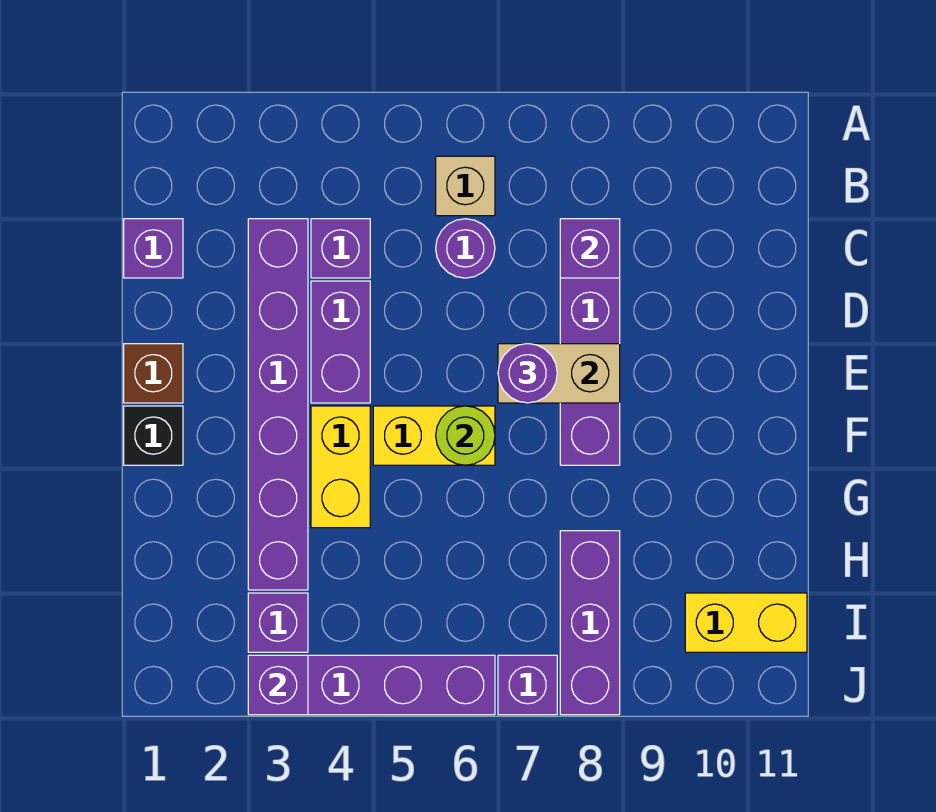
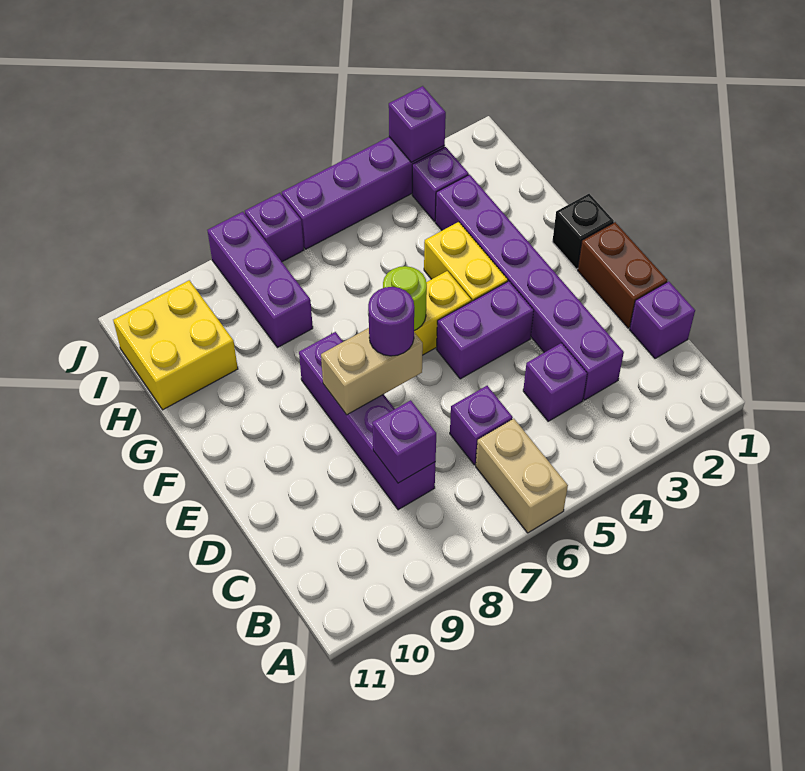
tan brick B6 level 1 -> tan brick A6:B6 level 1
purple round brick C6 level 1 -> purple brick C6 level 1
purple brick D4:E4 level 1 -> purple brick E4:E5 level 1
brown brick E1 level 1 -> brown brick D1:E1 level 1
yellow brick I10:I11 level 1 -> yellow brick H10:I11 level 1

